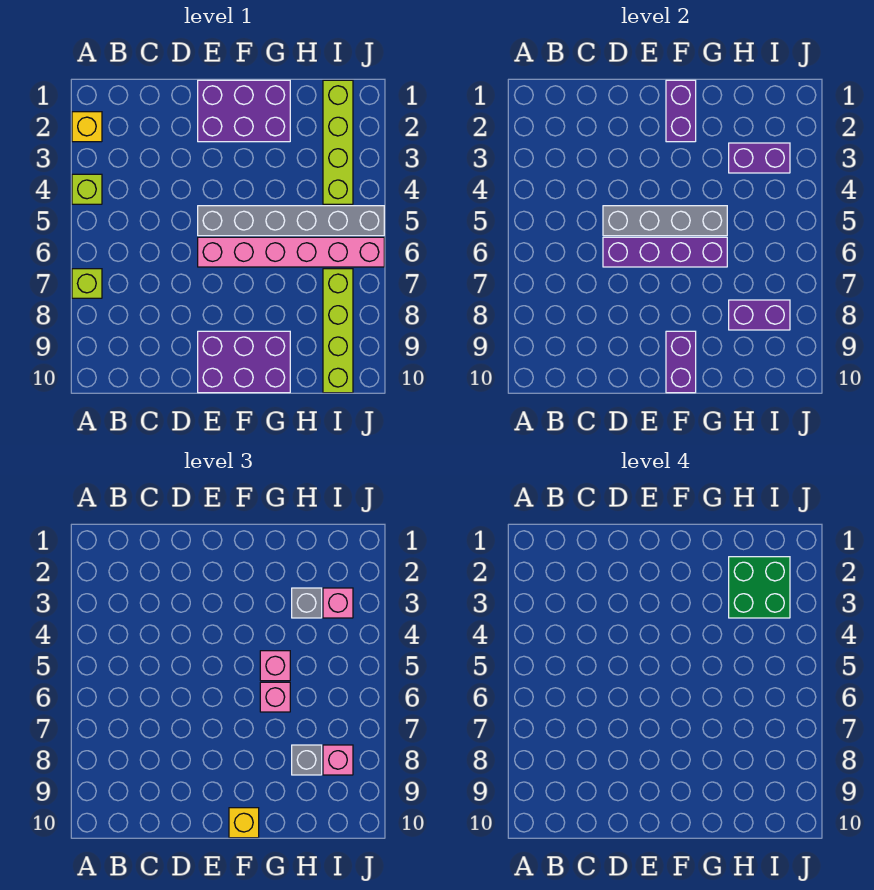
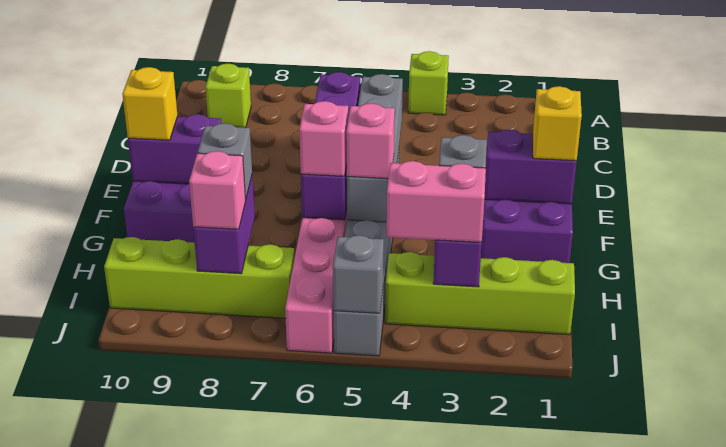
yellow brick A2 level 1 -> yellow brick F1 level 3
lime brick A7 level 1 -> lime brick B9 level 1
green brick H2:I3 level 4 -> none
pink brick I3 level 3 -> pink brick I3:I4 level 3
none -> grey brick J5 level 2

